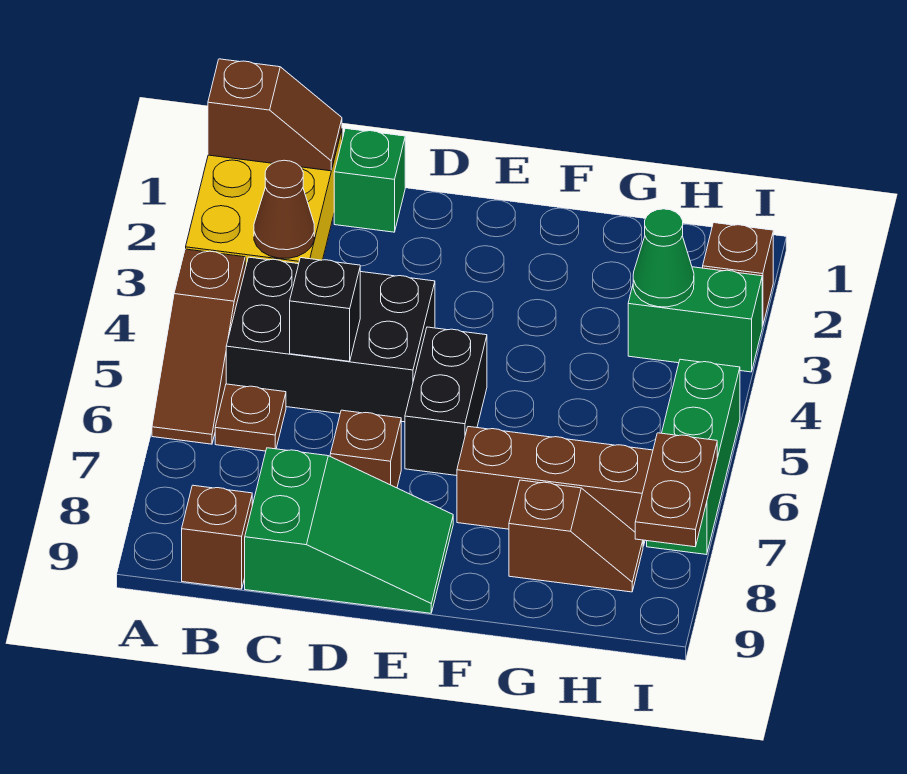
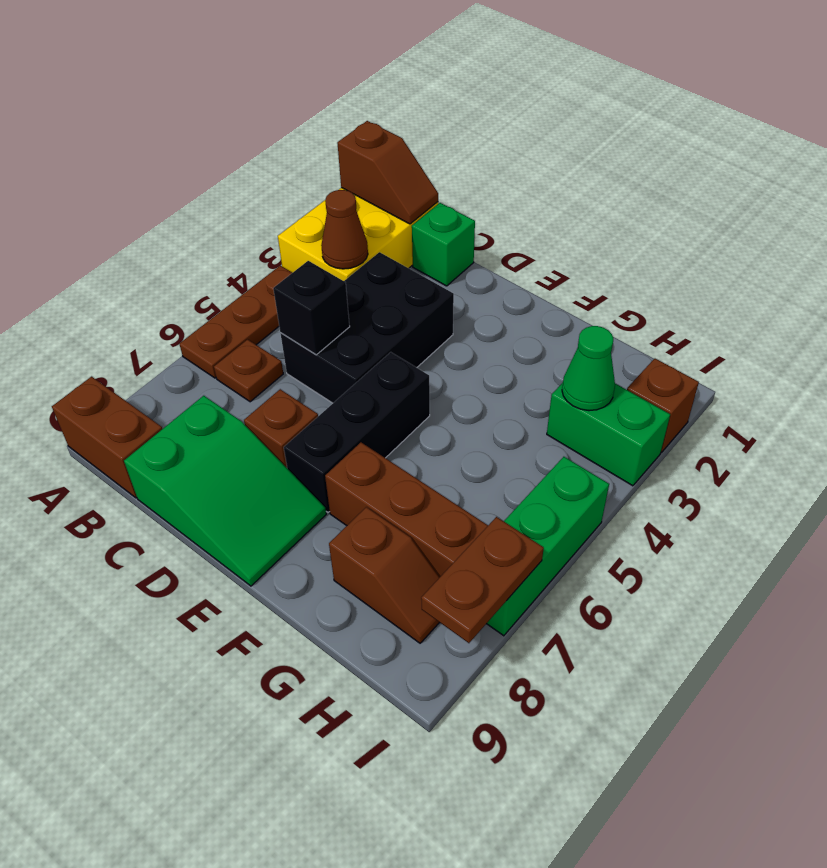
brown slope A4:A6 level 1 top 4 -> brown plate A4:A6 level 1
black brick B4:D5 level 1 -> black brick C3:D5 level 1
brown brick B9 level 1 -> brown brick A9:B9 level 1
black brick E5:E6 level 1 -> black brick E5:E7 level 1

